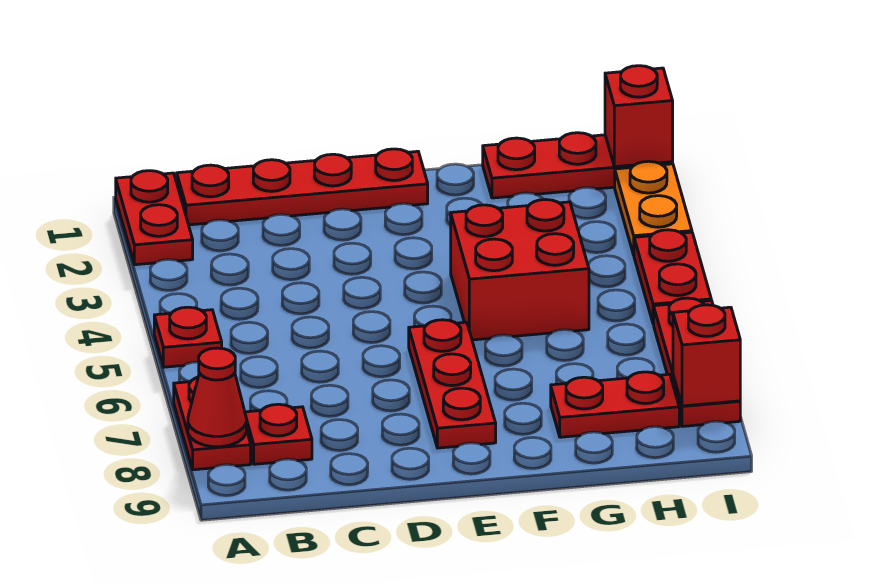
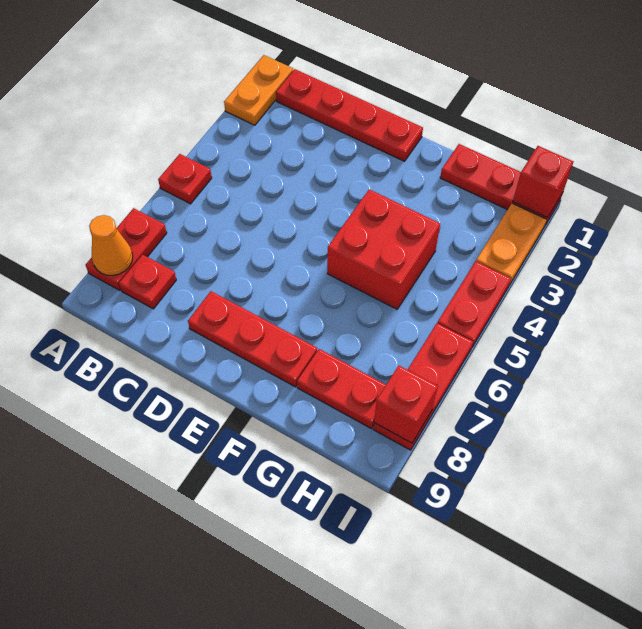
red plate A1:A2 level 1 -> orange plate A1:A2 level 1
red cone A8 level 2 -> orange cone A8 level 2
red plate E6:E8 level 1 -> red plate D8:F8 level 1

